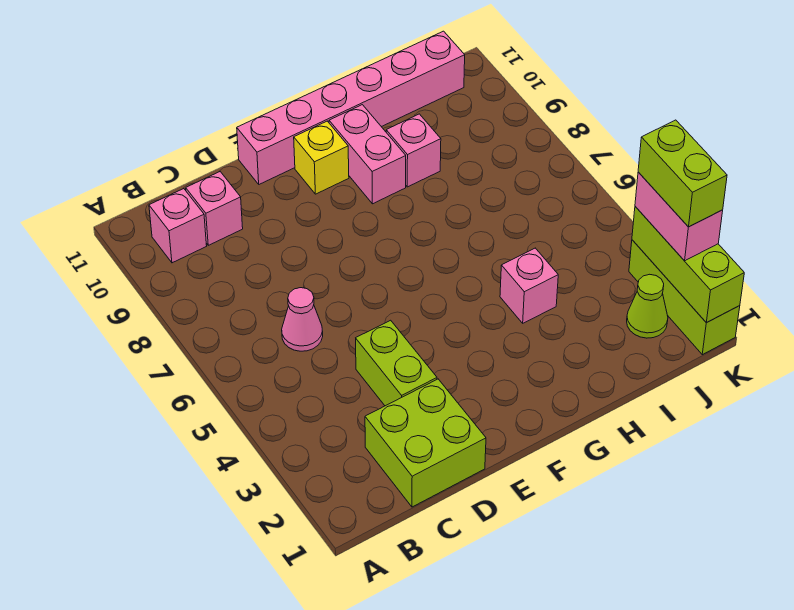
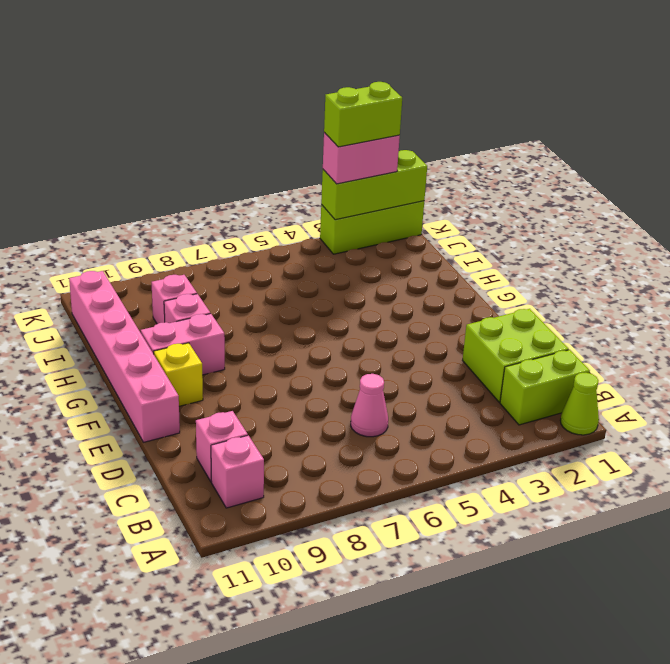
lime brick D3:D4 level 1 -> lime brick B1:B2 level 1
pink brick H4 level 1 -> pink brick I9 level 1
lime cone J2 level 1 -> lime cone A1 level 1

